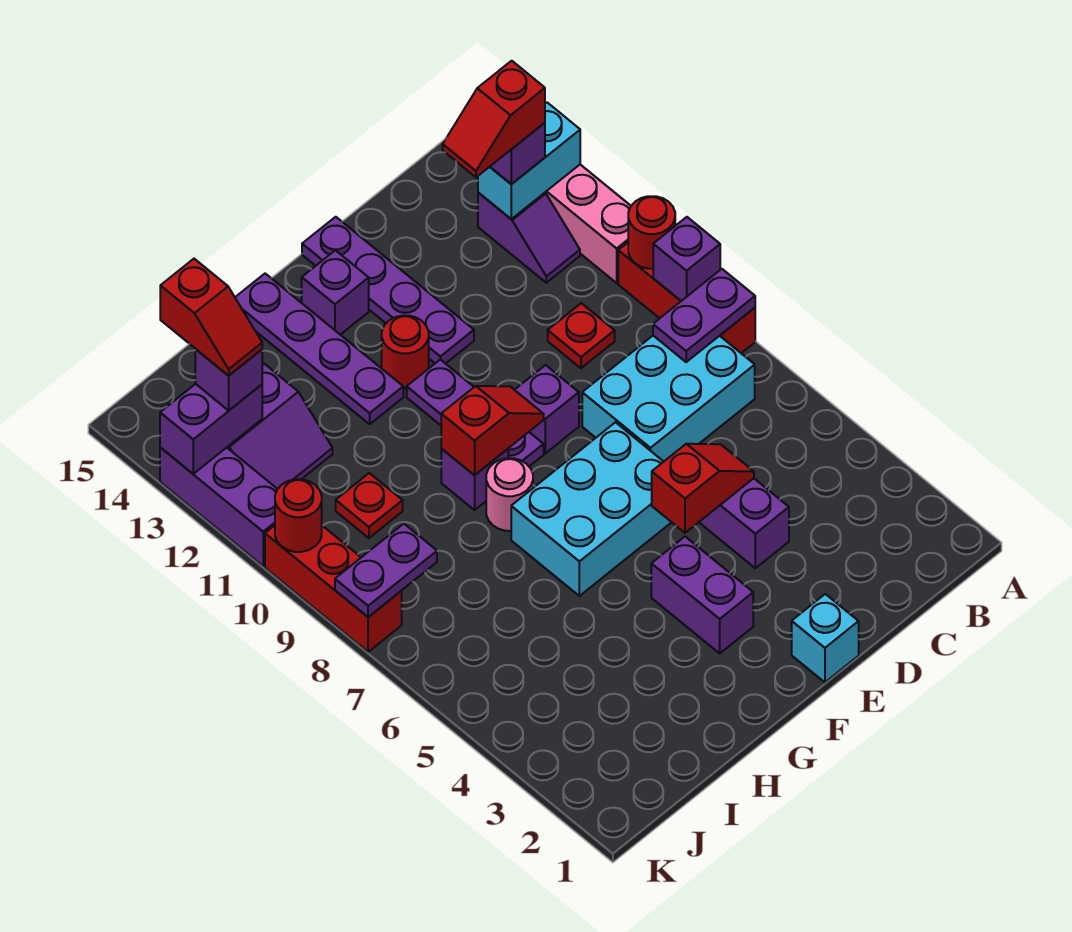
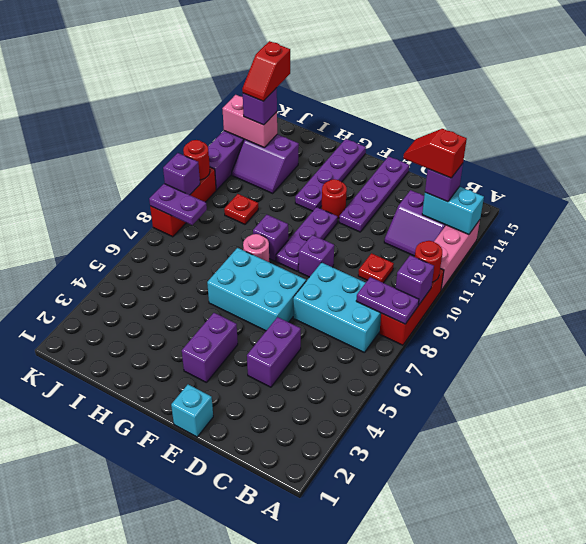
purple slope B12:B13 level 1 top 13 -> purple slope B12:C13 level 1 top 13
red slope D5:E5 level 2 top E -> none
red slope F9:G9 level 2 top G -> none
purple brick F14 level 1 -> purple brick K9 level 2
purple brick J13:K13 level 2 -> pink brick J13:K13 level 2

